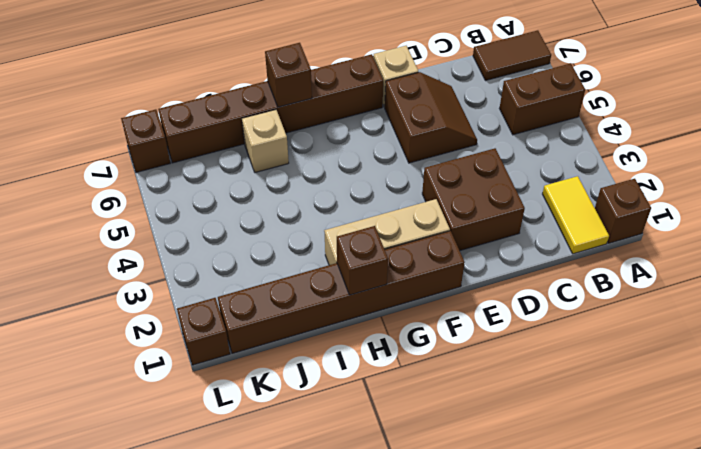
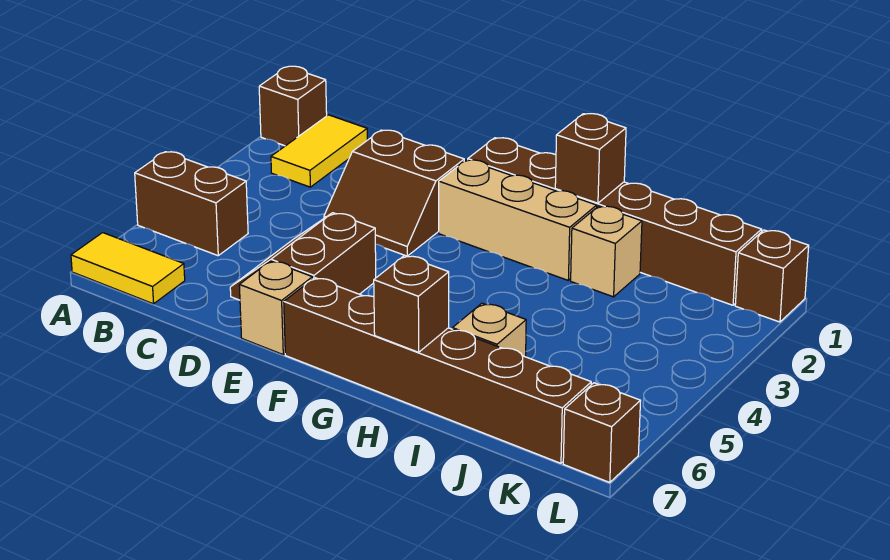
brown tile A7:B7 level 1 -> yellow tile A7:B7 level 1
brown brick D2:E3 level 1 -> brown slope D2:E3 level 1 top 2
none -> tan brick I2 level 1

